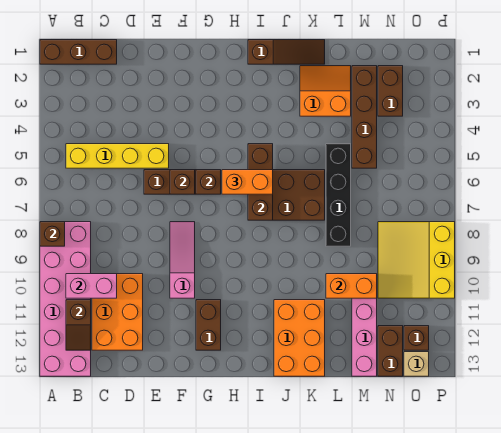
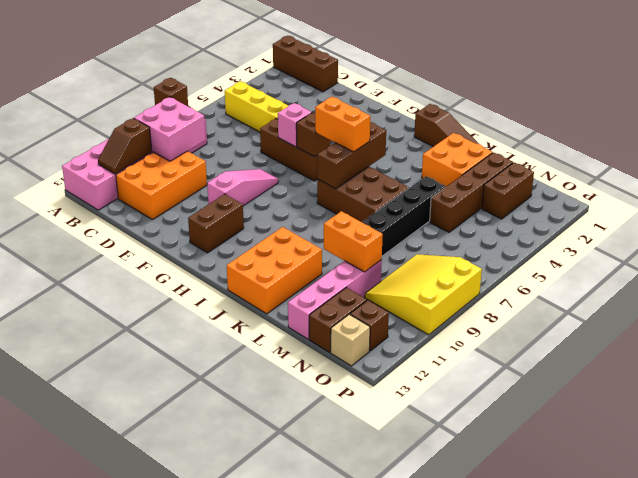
pink brick B10:C10 level 2 -> pink brick B9:C10 level 2
brown brick F6 level 2 -> pink brick F6 level 2
orange slope K2:L3 level 1 top 3 -> orange brick K2:L3 level 1

